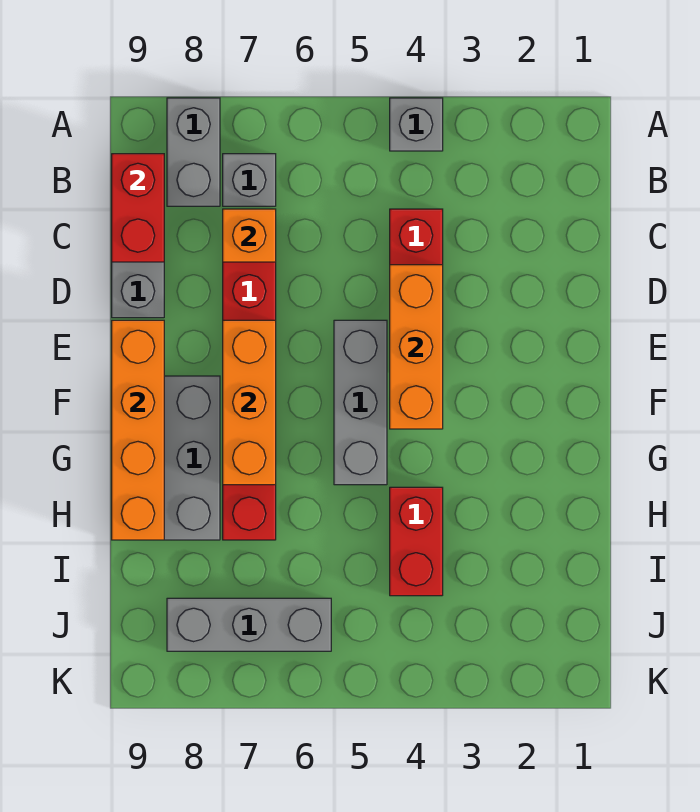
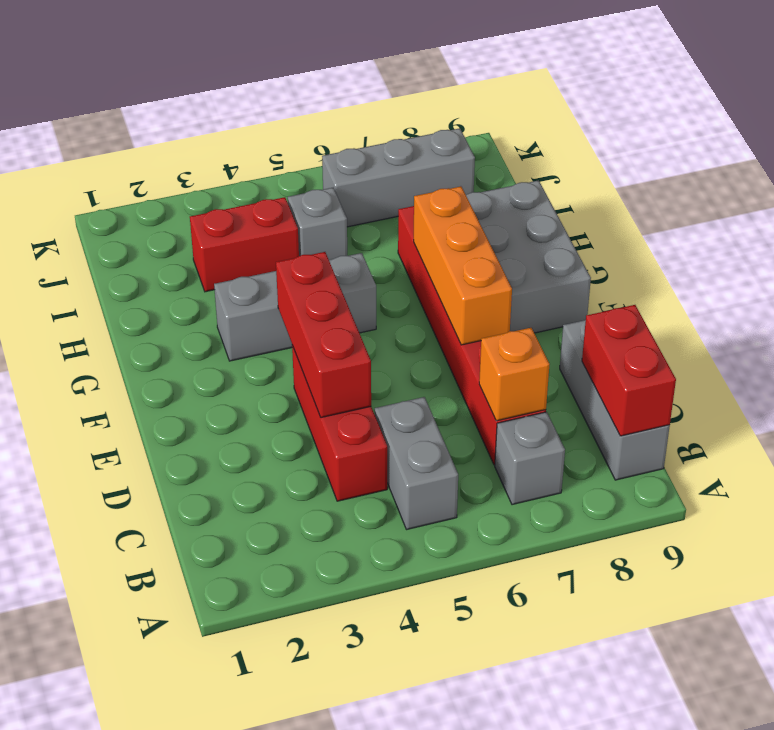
grey brick A4 level 1 -> grey brick I5 level 1
grey brick A8:B8 level 1 -> grey brick B5:C5 level 1
orange brick D4:F4 level 2 -> red brick D4:F4 level 2
grey brick E5:G5 level 1 -> grey brick G3:G5 level 1
orange brick E9:H9 level 2 -> none
red brick H4:I4 level 1 -> red brick I3:I4 level 1

